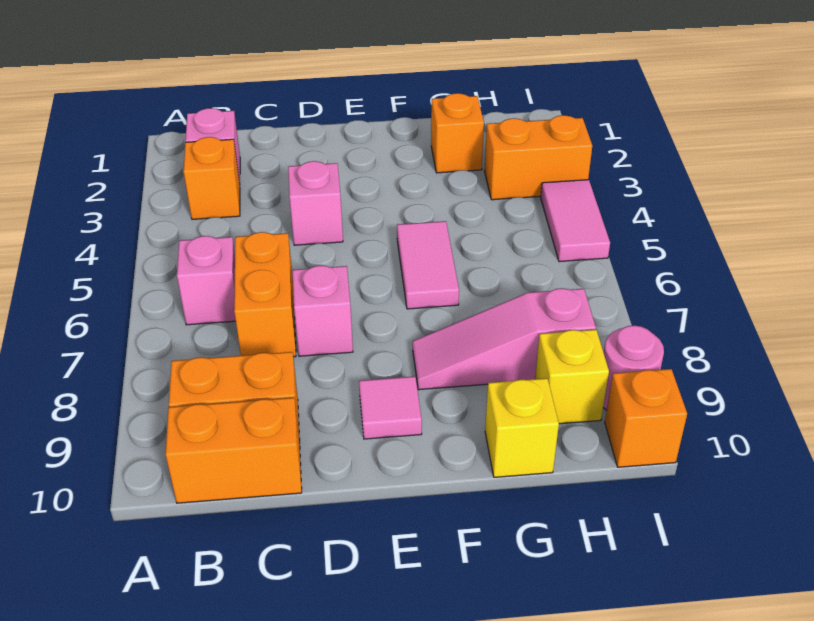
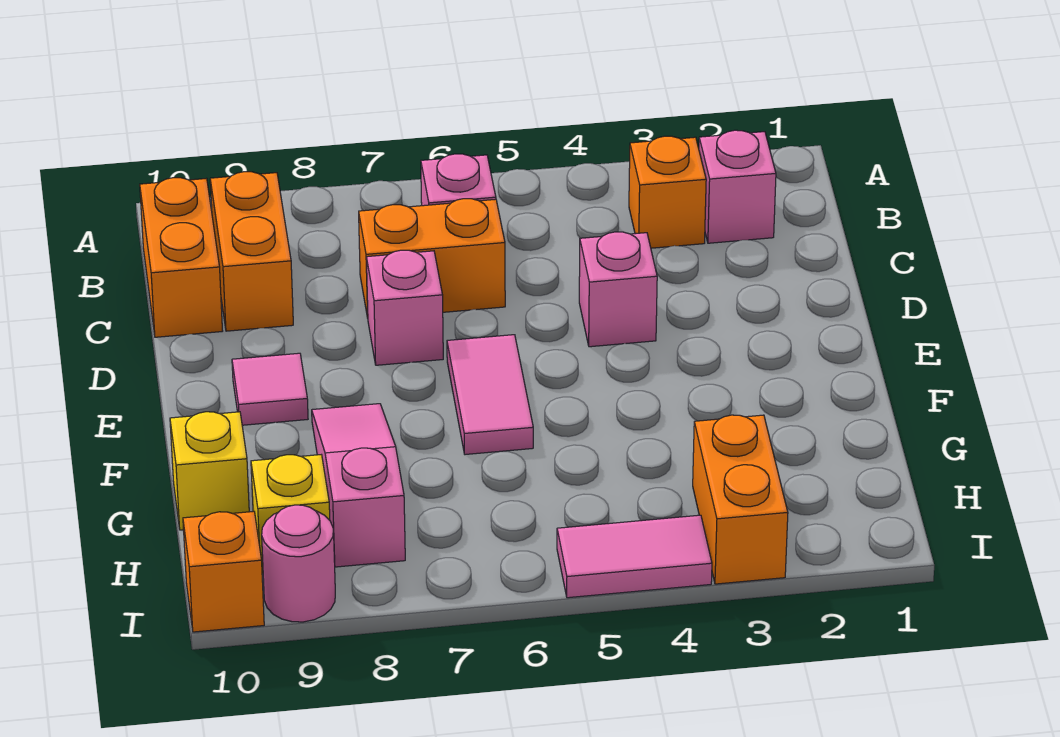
pink tile F5:F6 level 1 -> pink tile E6:F6 level 1
orange brick G2 level 1 -> none

